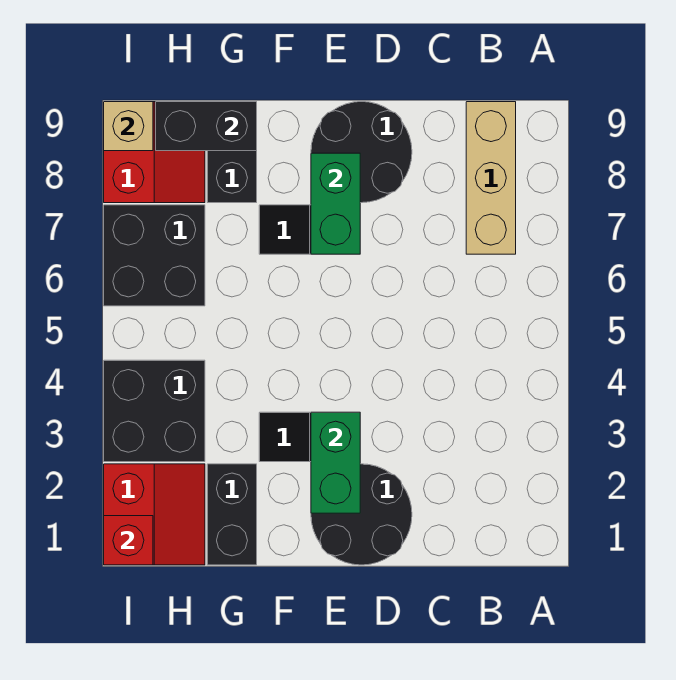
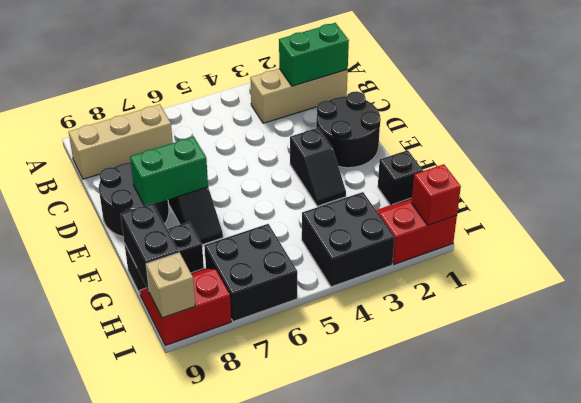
none -> tan brick B1:B3 level 1
green brick E2:E3 level 2 -> green brick B1:B2 level 2
black brick G1:G2 level 1 -> black brick G1 level 1

